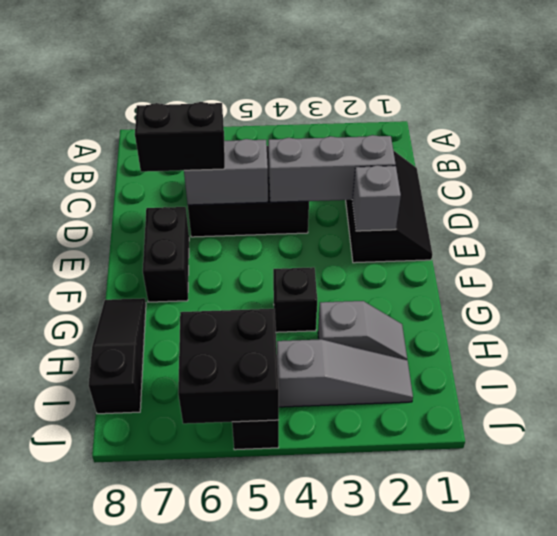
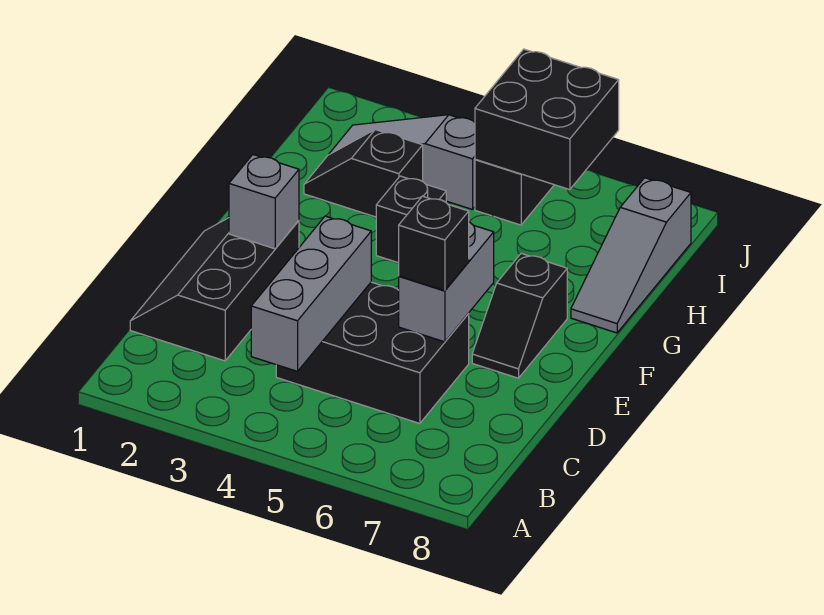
grey brick D2:D4 level 2 -> grey brick B4:D4 level 2
grey brick D5:D6 level 2 -> grey brick D6:E6 level 2
black brick D6:D7 level 3 -> black brick D6 level 3
black brick E7:F7 level 1 -> black slope E7:F7 level 1 top F
black slope G8:I8 level 1 top I -> grey slope G8:I8 level 1 top I
grey slope H2:H3 level 1 top 3 -> black slope H2:H3 level 1 top 3

